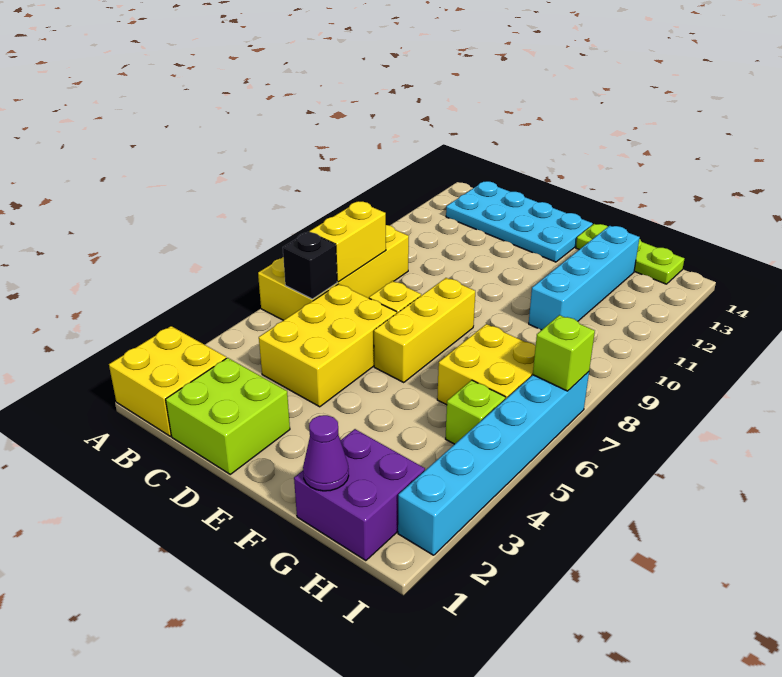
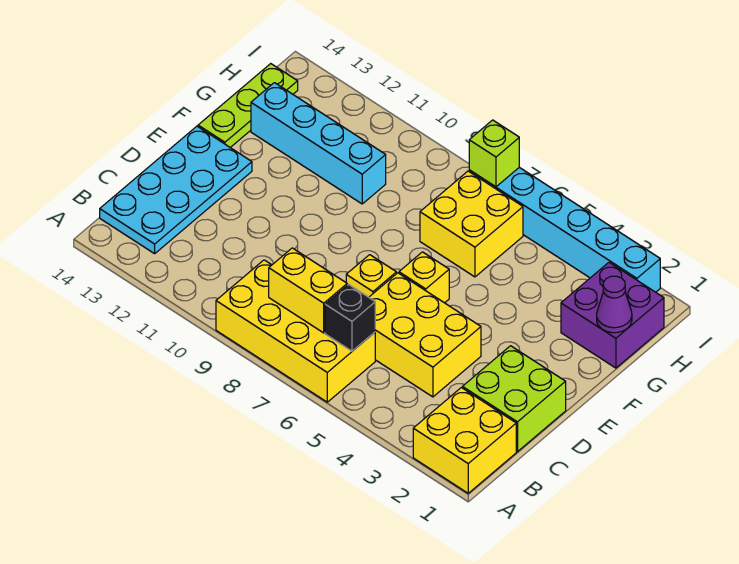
yellow brick E6:E8 level 1 -> yellow brick E6 level 1
lime brick H5 level 1 -> none

